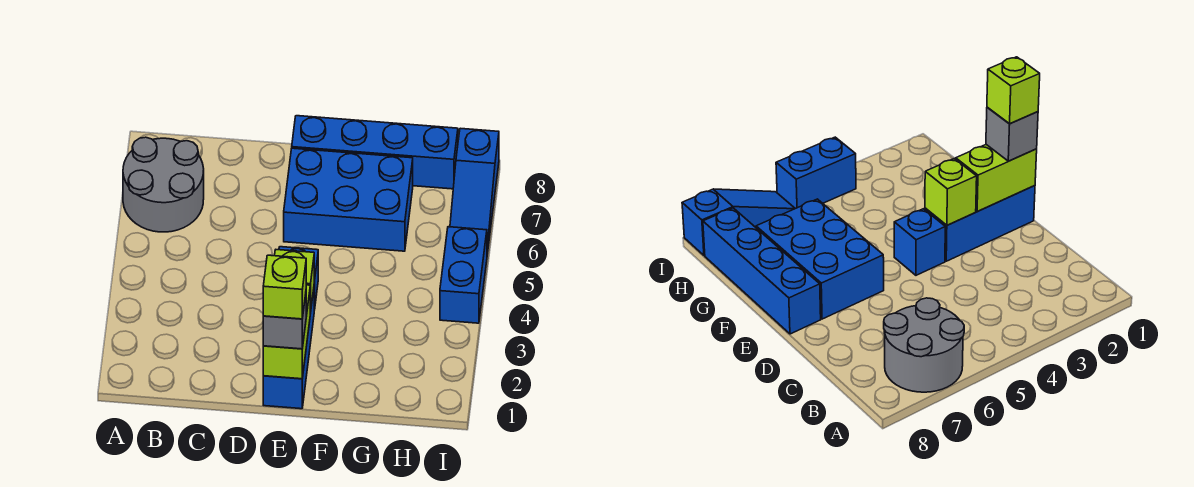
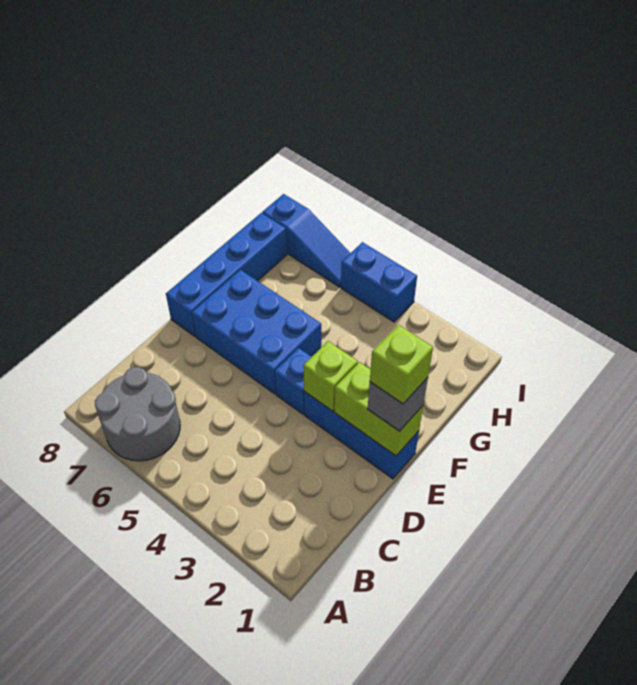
blue brick E6:G7 level 1 -> blue brick E5:F7 level 1

